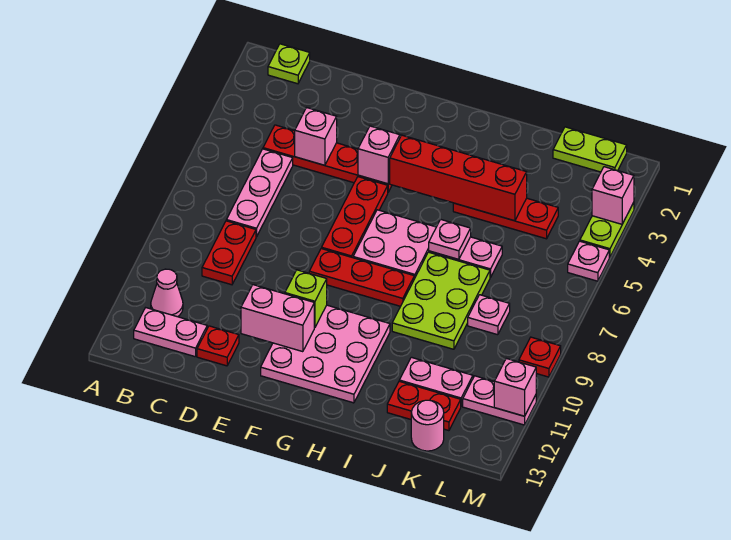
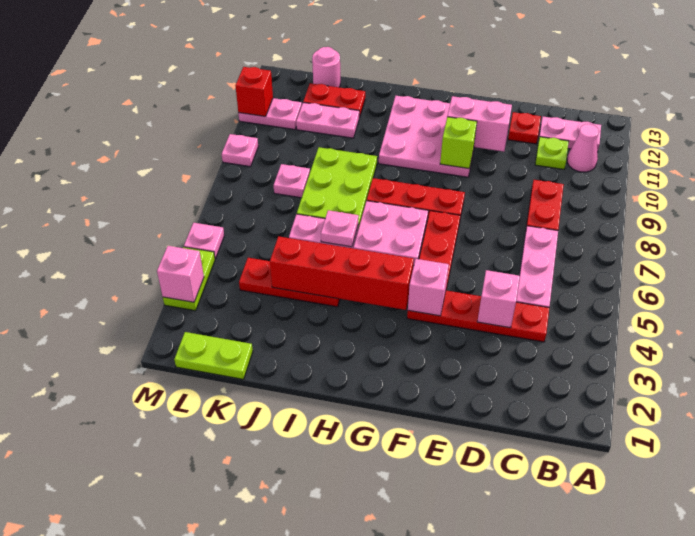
lime plate B1 level 1 -> lime plate C11 level 1
red plate M9 level 1 -> pink plate M9 level 1
pink brick M11 level 2 -> red brick M11 level 2

